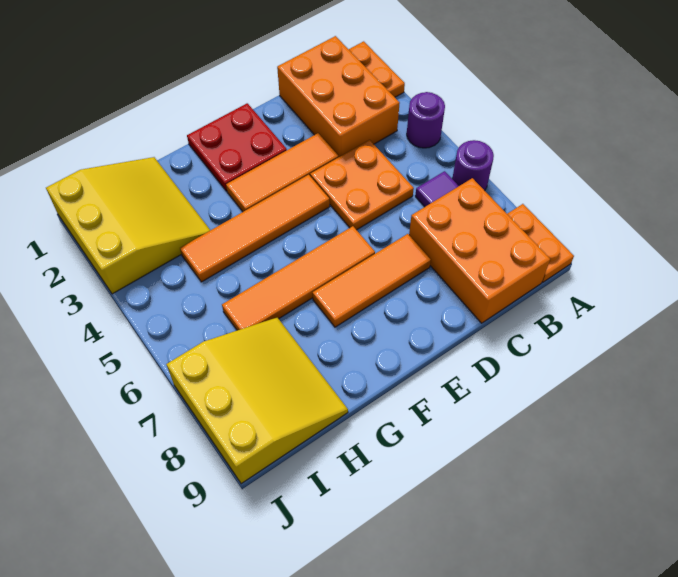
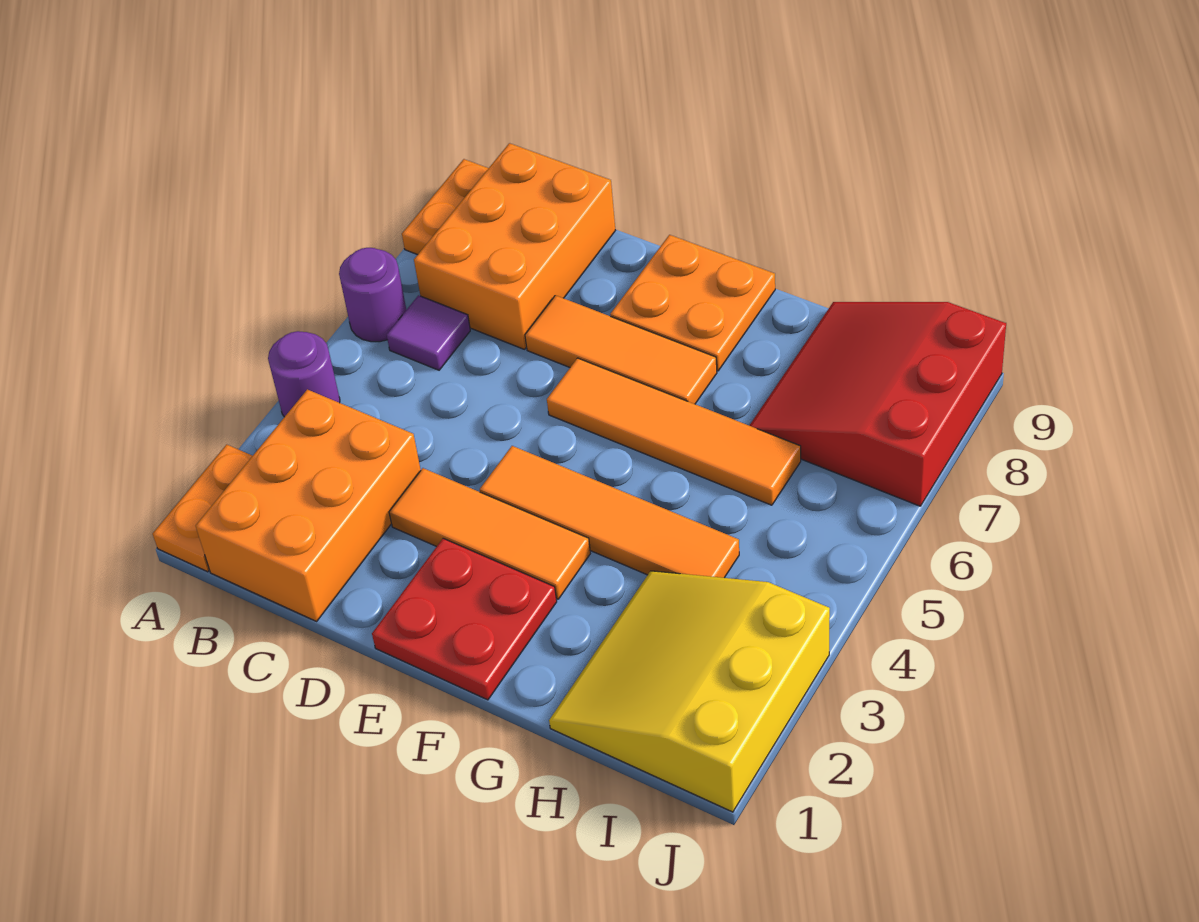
orange plate C4:D5 level 1 -> orange plate E8:F9 level 1
yellow slope H7:J9 level 1 top J -> red slope H7:J9 level 1 top J

